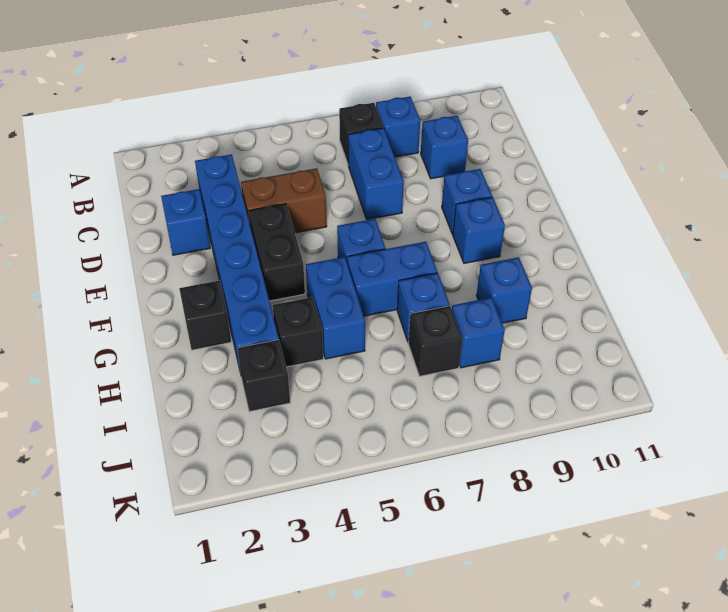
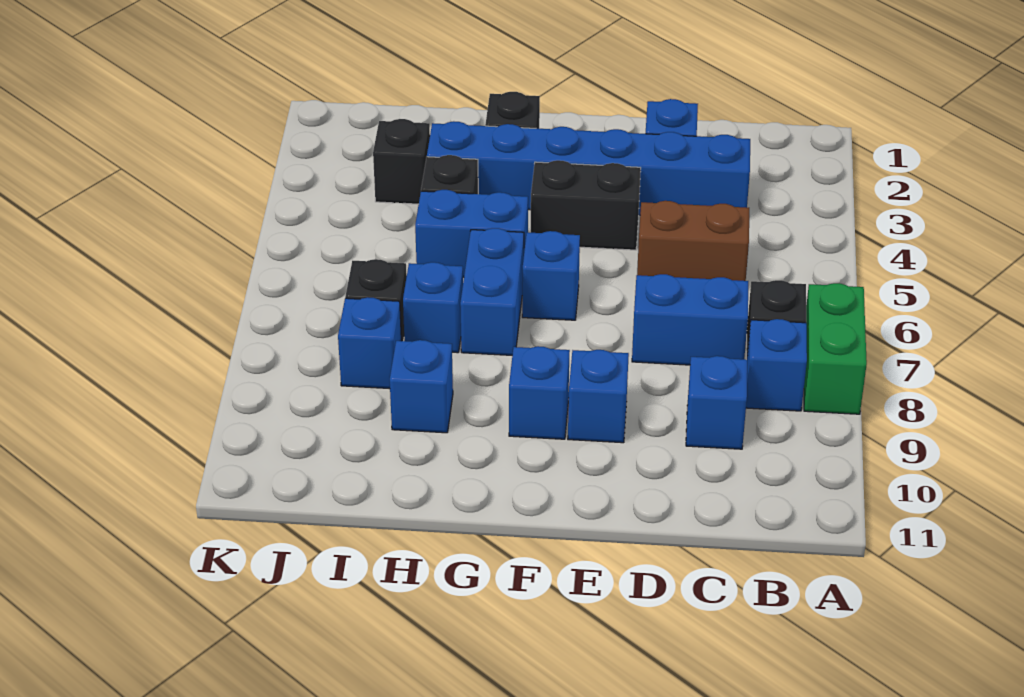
none -> green brick A7:A8 level 1
brown brick D4:D5 level 1 -> brown brick C5:D5 level 1

